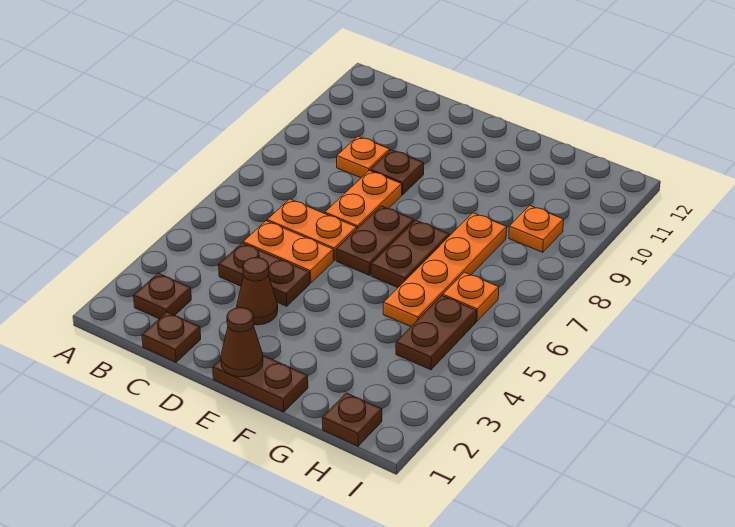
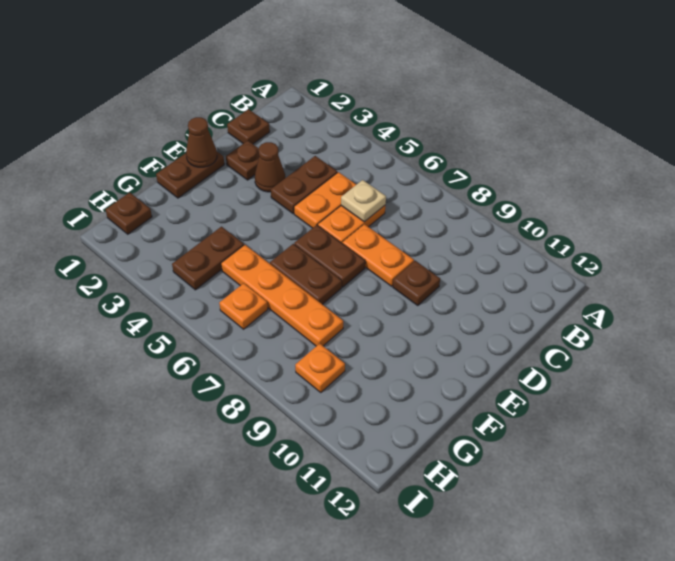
brown plate B2 level 1 -> brown plate D2 level 1
none -> tan plate C6 level 2
orange plate C9 level 1 -> none
brown plate H4:H5 level 1 -> brown plate G4:H4 level 1

